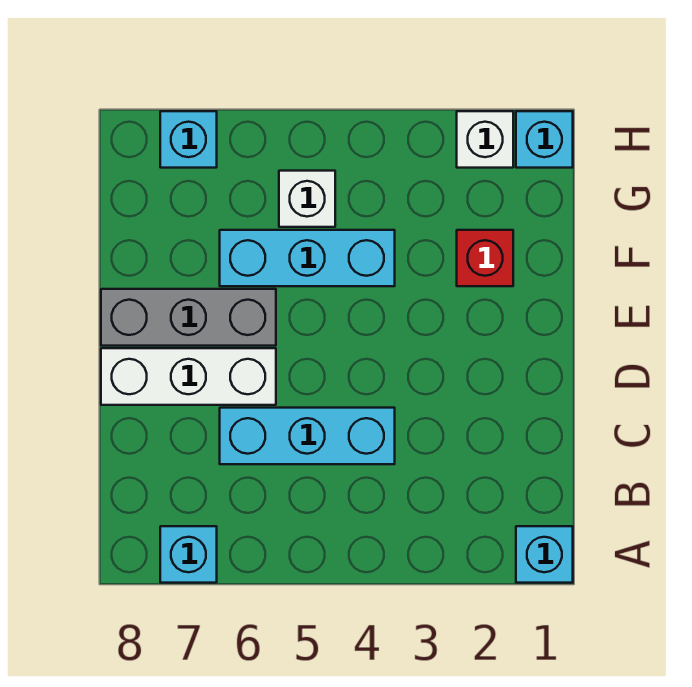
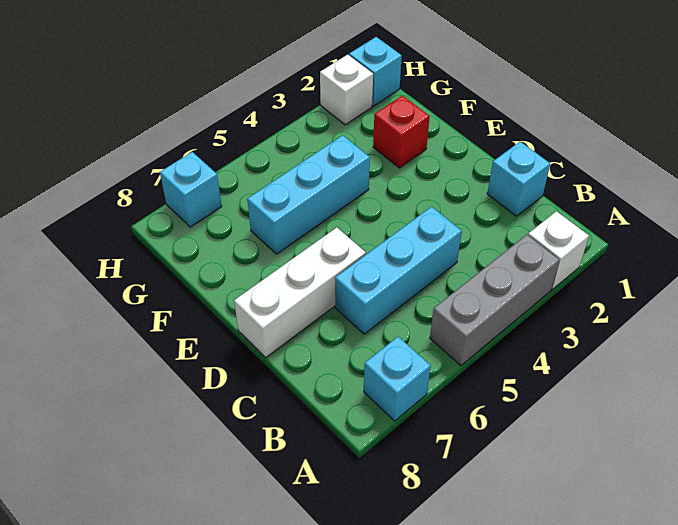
cyan brick A1 level 1 -> cyan brick C1 level 1
grey brick E6:E8 level 1 -> grey brick A3:A5 level 1
white brick G5 level 1 -> white brick A2 level 1

